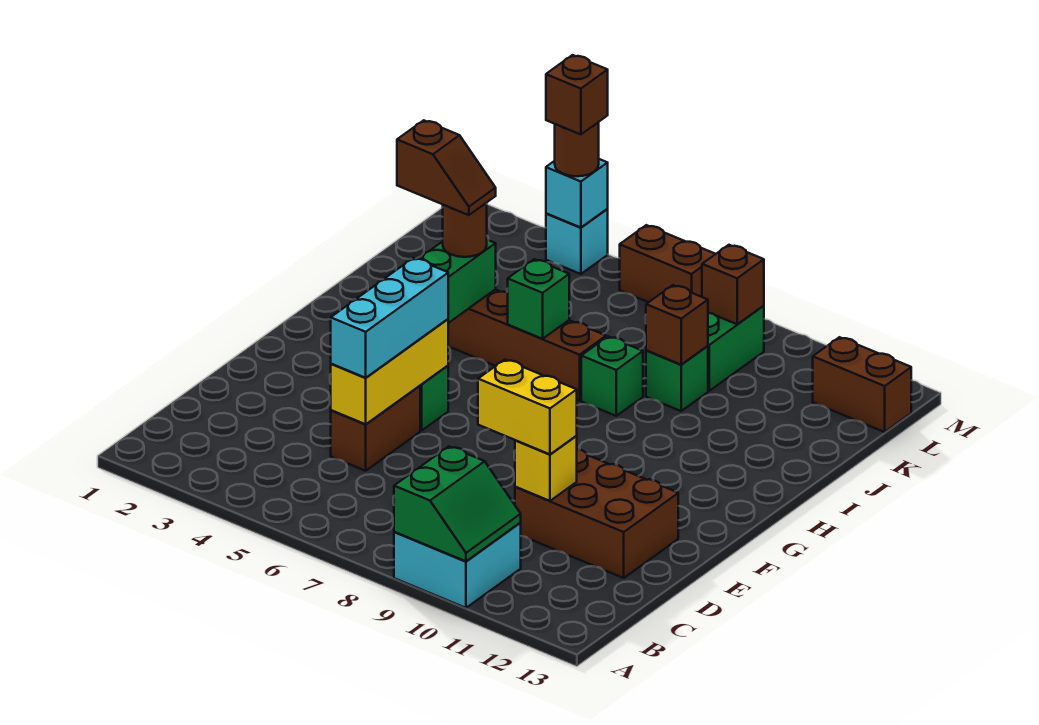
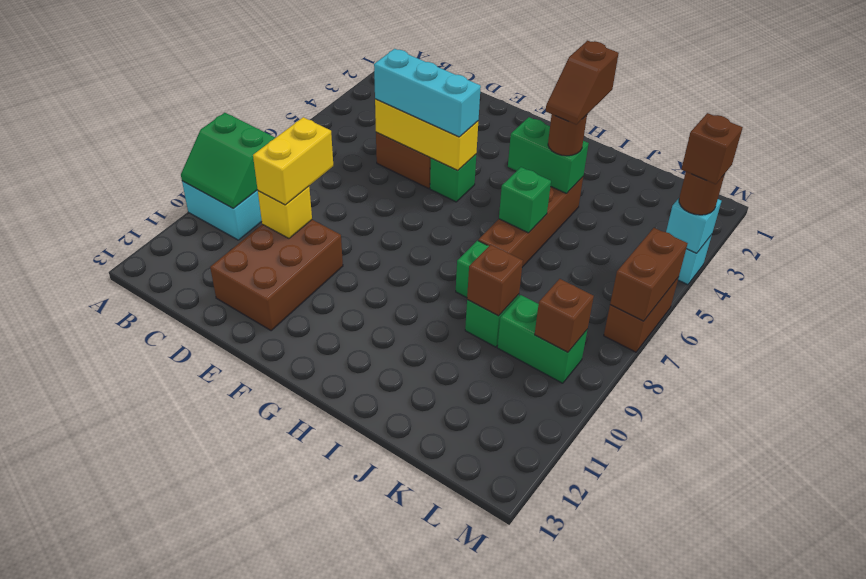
brown brick L12:L13 level 1 -> brown brick M6:M7 level 2

